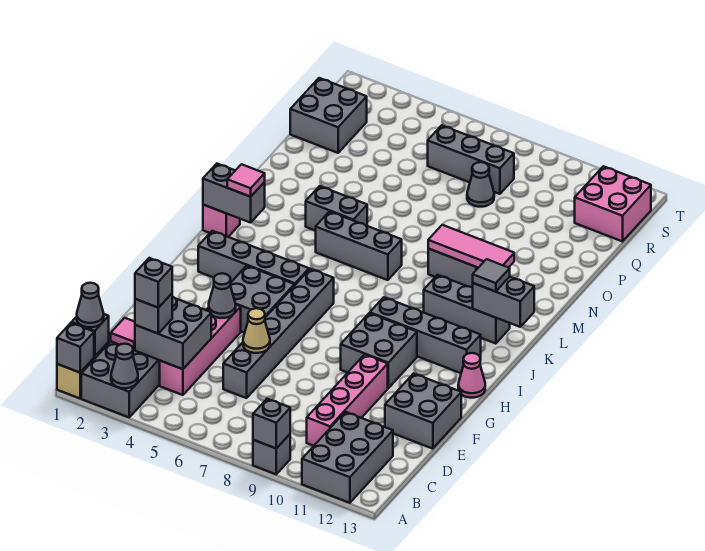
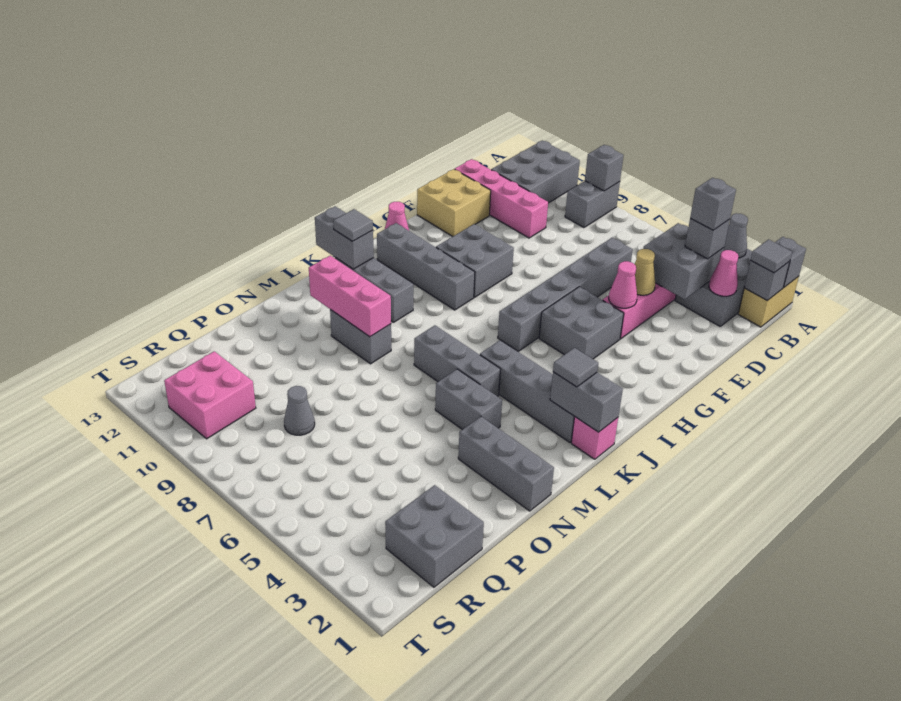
grey brick A9 level 1 -> grey brick A9:B9 level 1
grey cone B1 level 3 -> grey tile B1 level 3
pink tile C2 level 2 -> pink cone C2 level 2
pink brick C10:F10 level 1 -> pink brick D10:D13 level 1
tan cone E6 level 2 -> tan cone E4 level 2
grey brick E12:F13 level 1 -> tan brick E12:F13 level 1
grey cone F4 level 2 -> pink cone F4 level 2
grey brick I2:I5 level 1 -> grey brick K2:K5 level 1
pink tile K2 level 3 -> grey tile K2 level 3
pink tile M9:M11 level 2 -> pink brick M9:M11 level 2
grey brick R6:R8 level 1 -> grey brick N1:N3 level 1
pink brick R12:S13 level 1 -> pink brick R10:S11 level 1

